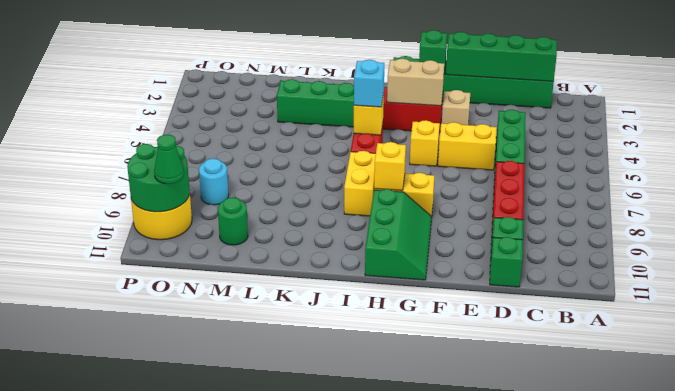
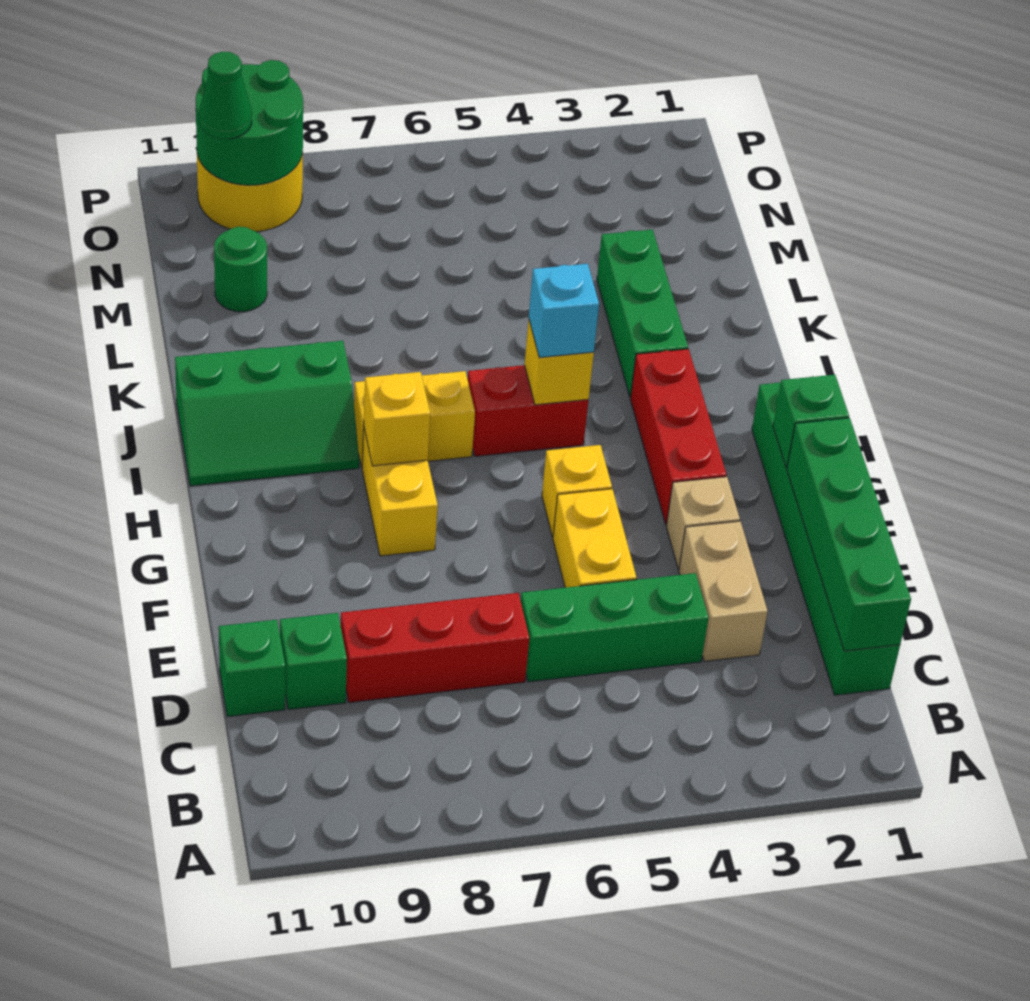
tan brick G3:H3 level 2 -> tan brick D3:E3 level 1
green slope G9:H11 level 1 top H -> green slope I9:J11 level 1 top J
cyan round brick N8 level 1 -> none

